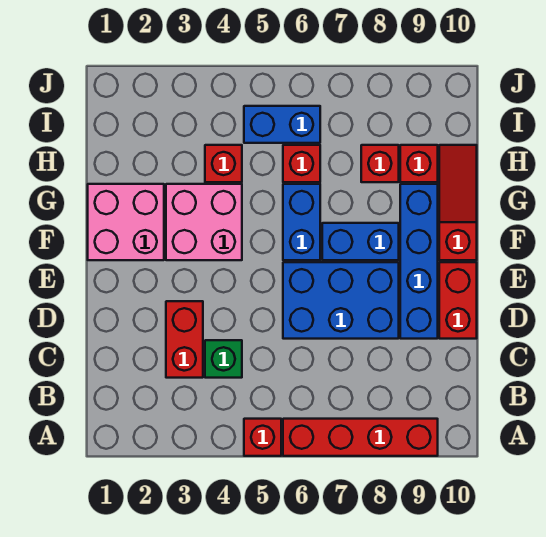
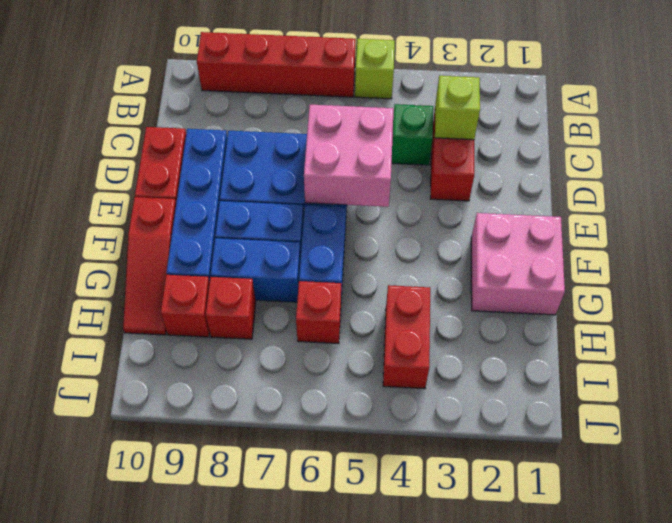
red brick A5 level 1 -> lime brick A5 level 1
none -> lime brick C3 level 2
pink brick F3:G4 level 1 -> pink brick D5:E6 level 2
red brick H4 level 1 -> red brick H4:I4 level 1
blue brick I5:I6 level 1 -> blue brick G7:G8 level 1

